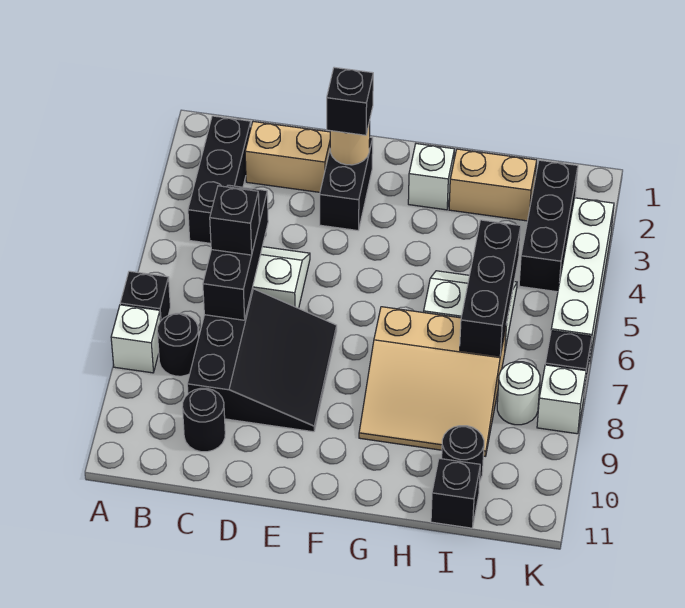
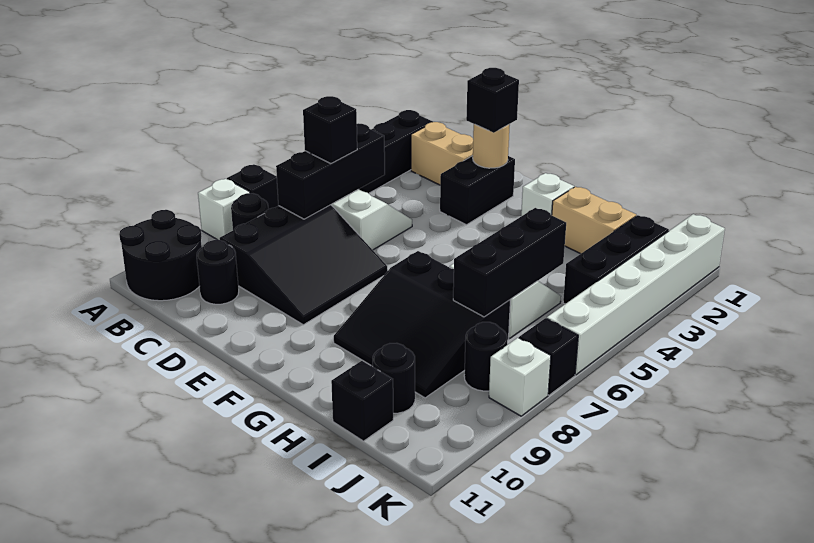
none -> black round brick A10:B11 level 1
tan slope G7:I9 level 1 top 7 -> black slope G7:I9 level 1 top 7
white round brick J8 level 1 -> black round brick J8 level 1
white brick K3:K6 level 1 -> white brick K1:K6 level 1

